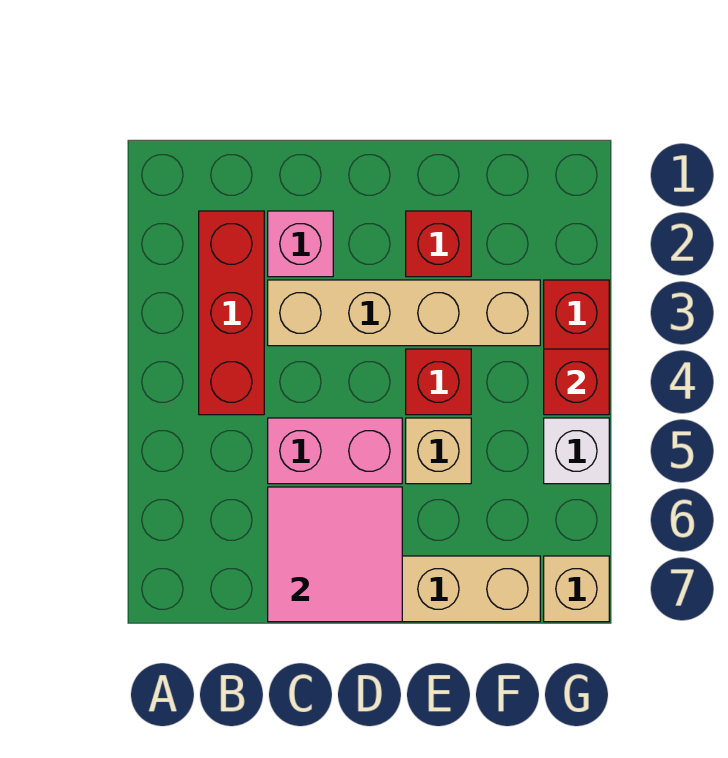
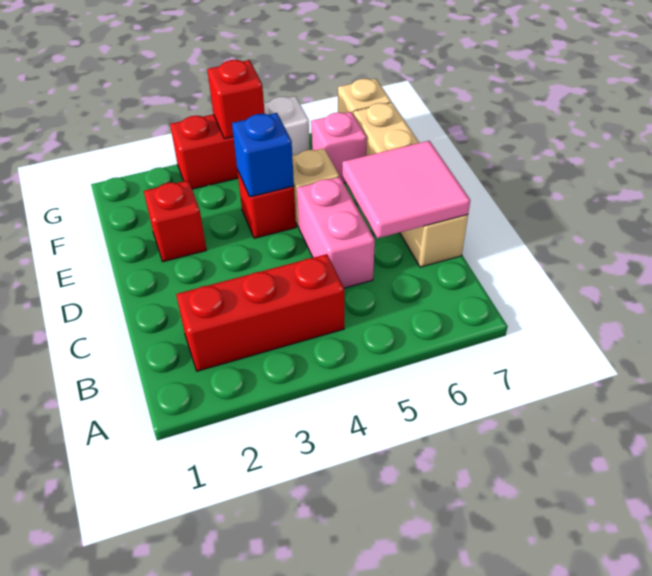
pink brick C2 level 1 -> pink brick F6 level 1
tan brick C3:F3 level 1 -> none
none -> blue brick E4 level 2

